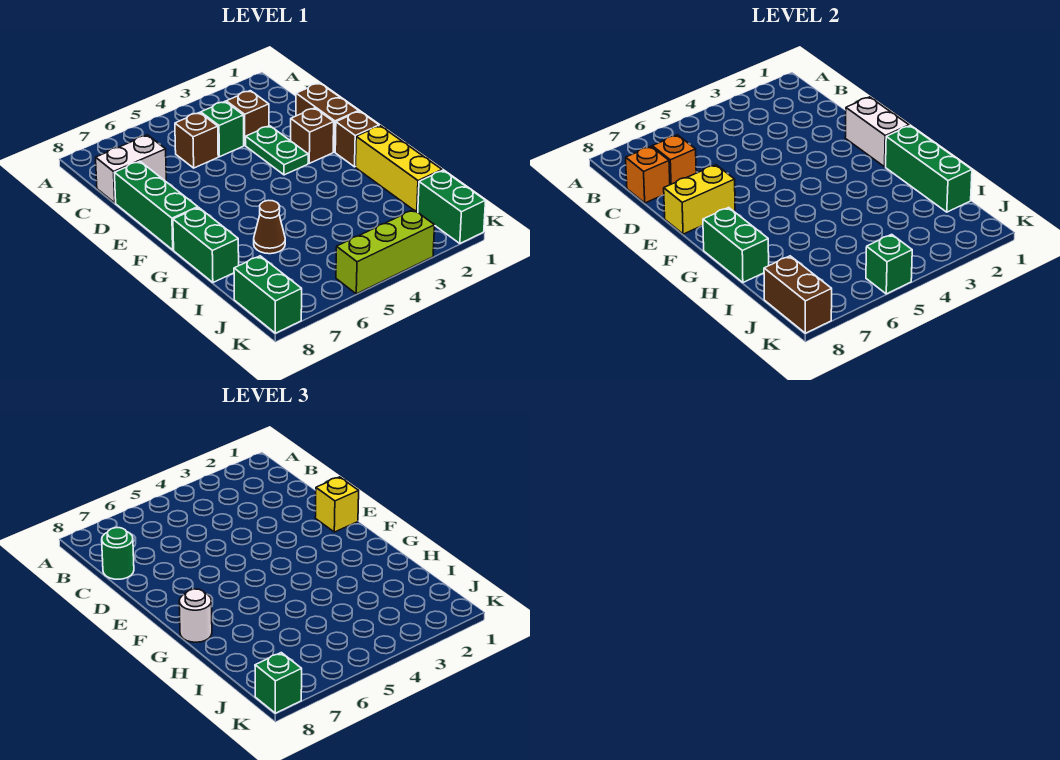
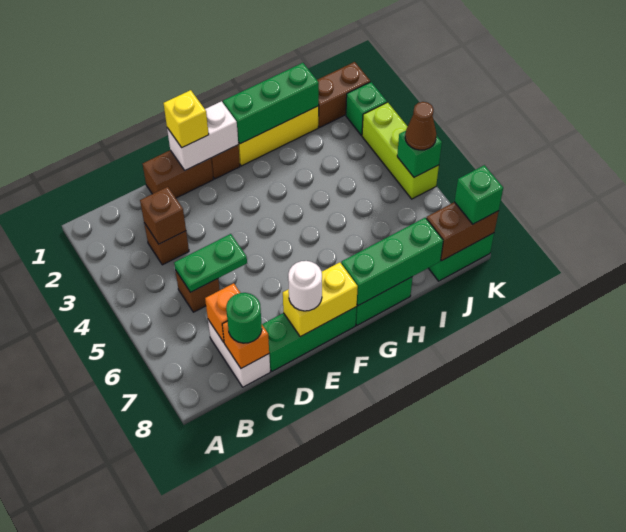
green brick C4 level 1 -> green brick K2 level 1
green plate D3:E3 level 1 -> green plate C5:D5 level 2
brown brick E2 level 1 -> brown brick C3 level 2
yellow brick E7:E8 level 2 -> yellow brick E8:F8 level 2
green brick G8:H8 level 2 -> green brick G8:I8 level 2
white round brick G8 level 3 -> white round brick E8 level 3
brown cone H6 level 1 -> brown cone K5 level 3
green brick J1:K1 level 1 -> brown brick J1:K1 level 1

